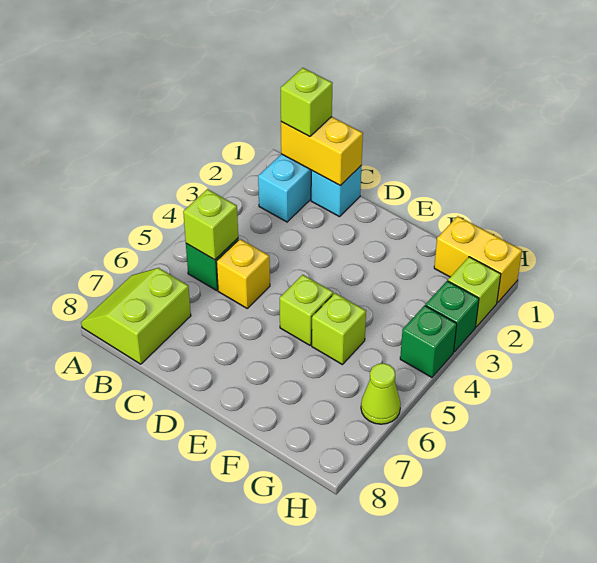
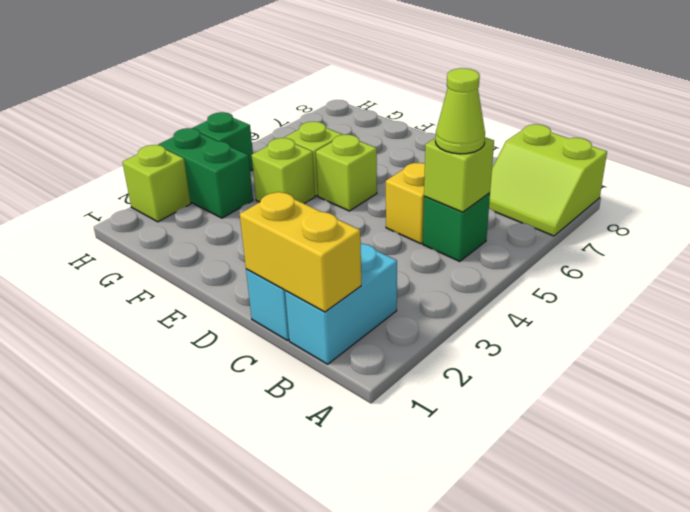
lime slope A7:B8 level 1 top B -> lime slope A7:B8 level 1 top 8
lime brick B1 level 3 -> lime brick F4 level 1
yellow brick G1:H1 level 1 -> none
green brick H3 level 1 -> green brick G3:H3 level 1
lime cone H6 level 1 -> lime cone B5 level 3

